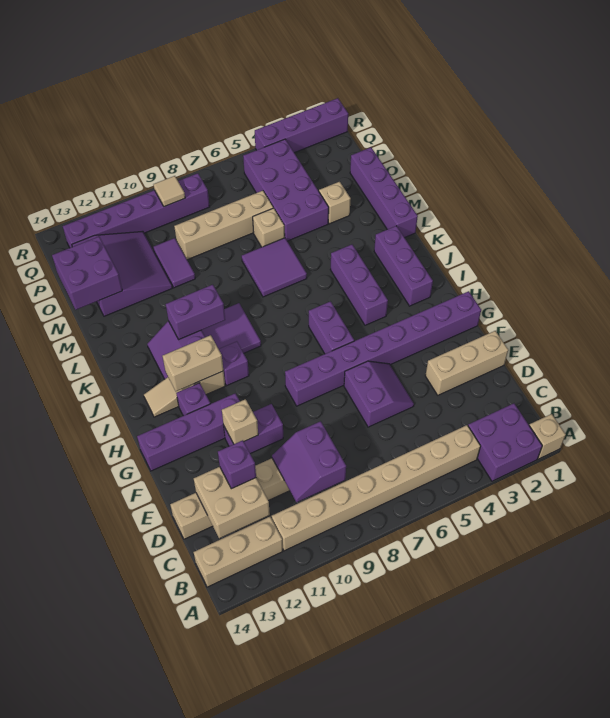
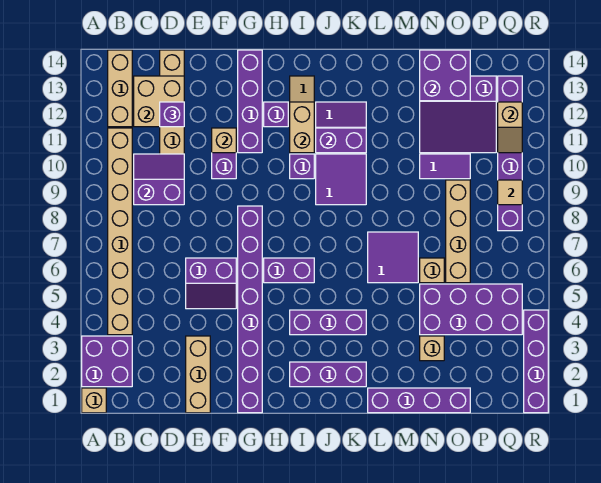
purple brick K10:K11 level 2 -> purple brick J11:K11 level 2
none -> tan slope Q11:Q12 level 2 top 12

